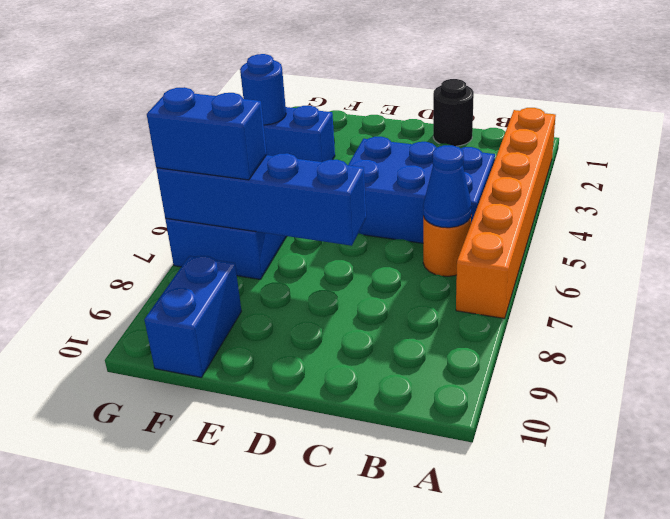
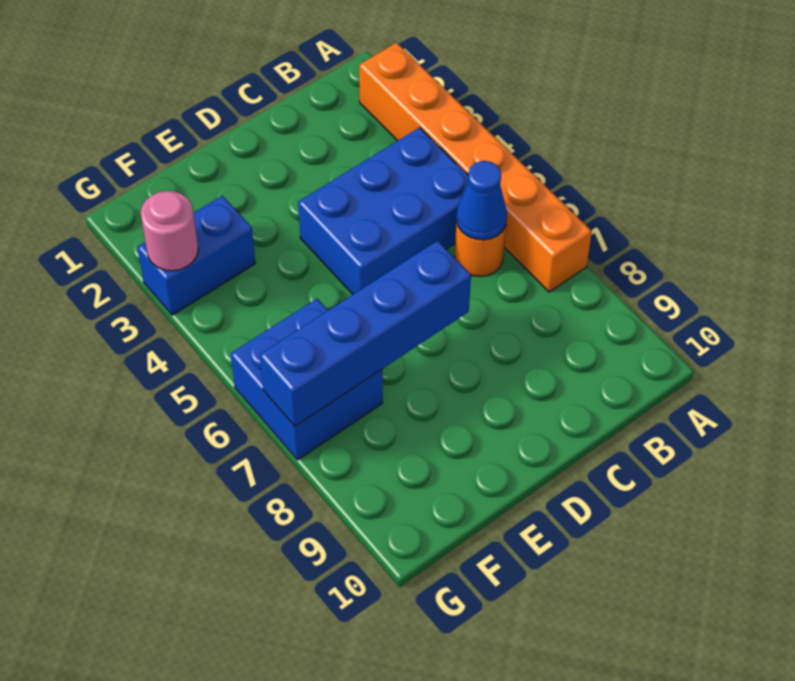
black round brick C1 level 1 -> none
blue brick F7:G7 level 3 -> none
blue brick F9:F10 level 1 -> none
blue round brick G3 level 2 -> pink round brick G3 level 2

